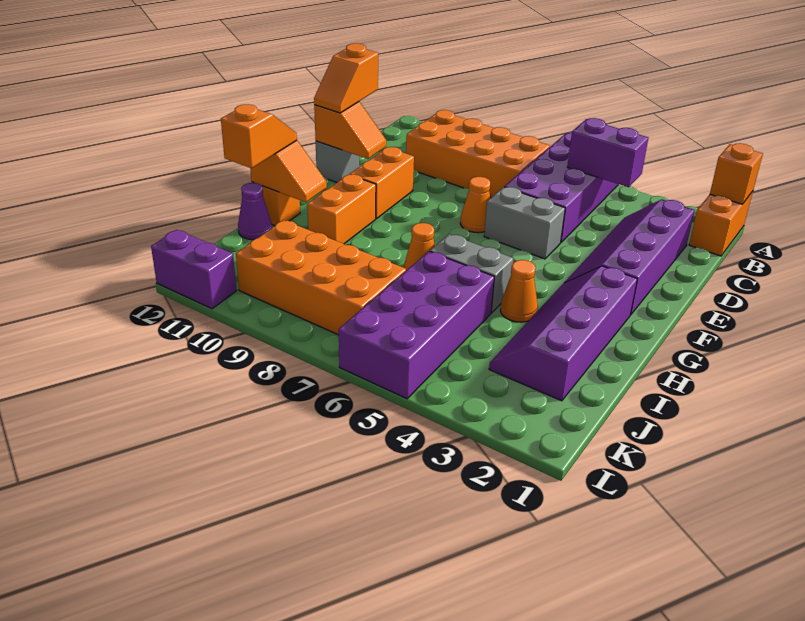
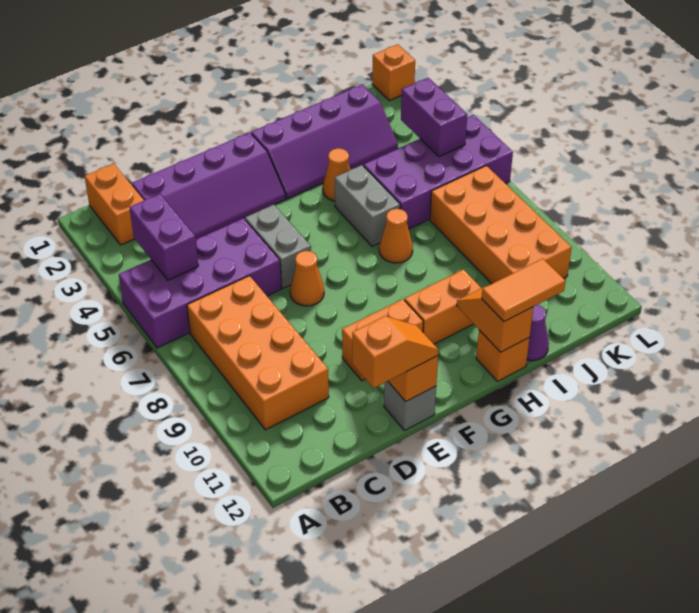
orange brick A1:B1 level 1 -> orange brick B1:B2 level 1
orange brick A1 level 2 -> orange brick L1 level 1
orange slope H12:I12 level 3 top I -> orange tile H12:I12 level 3
purple brick L11:L12 level 1 -> purple brick K4:K5 level 2

